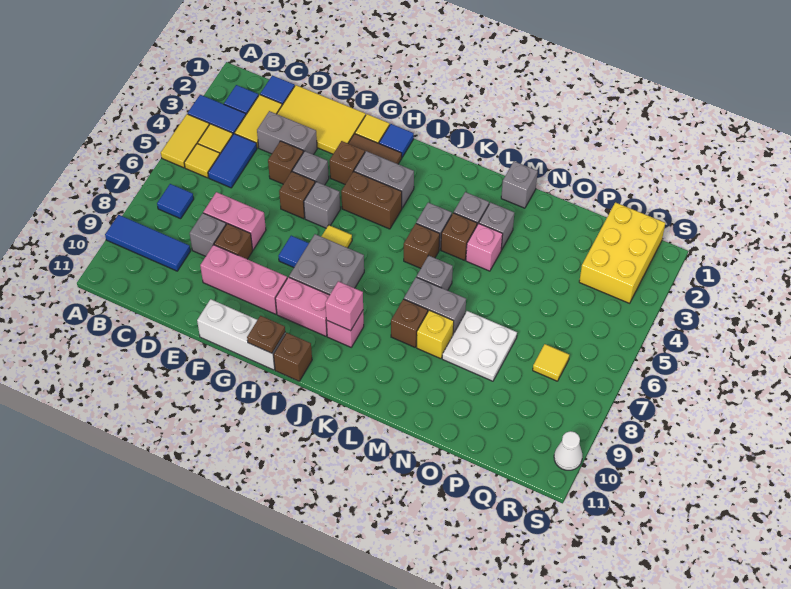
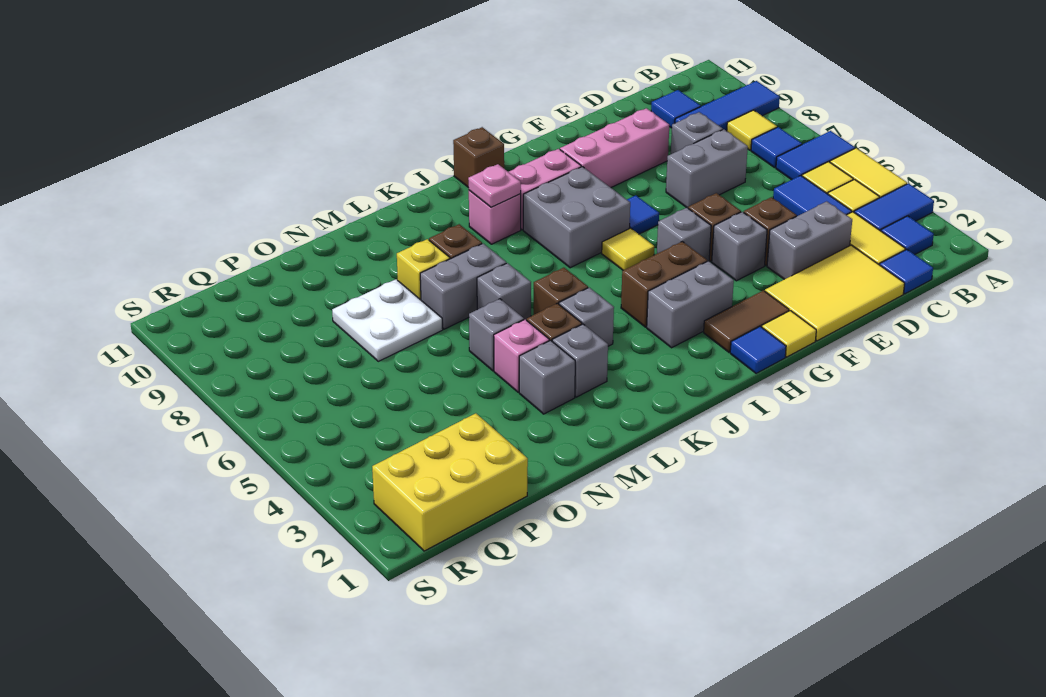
none -> blue tile A6:B6 level 1
none -> blue tile C10 level 1
pink brick D7:E7 level 1 -> grey brick D7:E7 level 1
brown brick E8 level 1 -> none
white brick F11:H11 level 1 -> none
brown brick G3 level 1 -> none
brown plate H11 level 2 -> none
pink brick J9 level 2 -> pink plate J9 level 2
grey brick M1 level 1 -> grey brick M5 level 1
yellow brick Q1:R3 level 1 -> yellow brick P1:R2 level 1
yellow tile Q7 level 1 -> yellow tile B8 level 1
white cone S10 level 1 -> none

